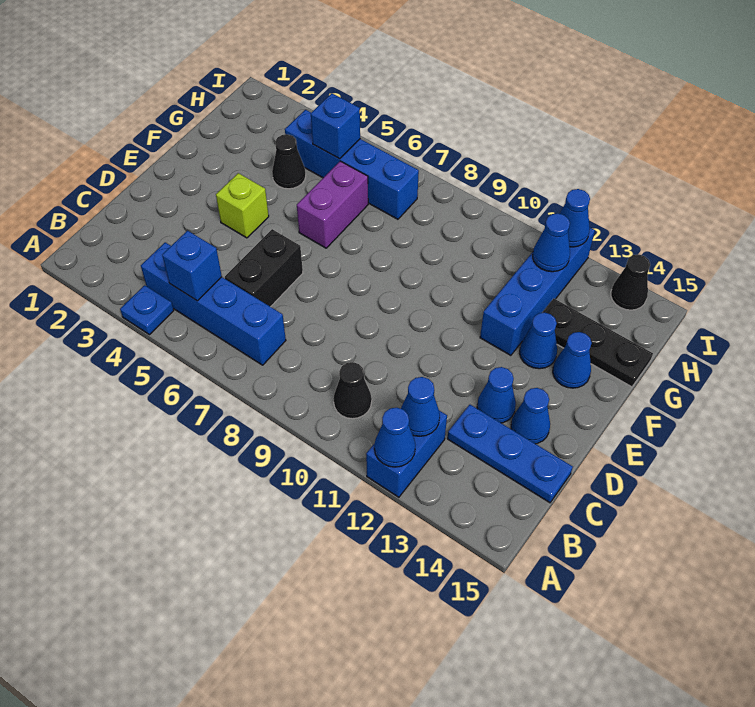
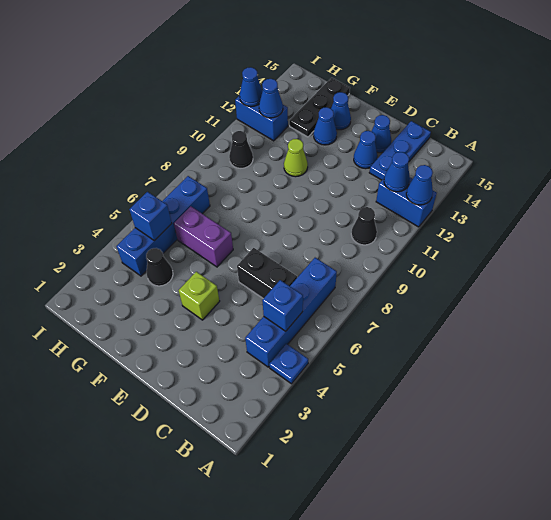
none -> lime cone F11 level 1
blue brick F12:I12 level 1 -> blue brick H12:I12 level 1
black cone I14 level 1 -> black cone H10 level 1

